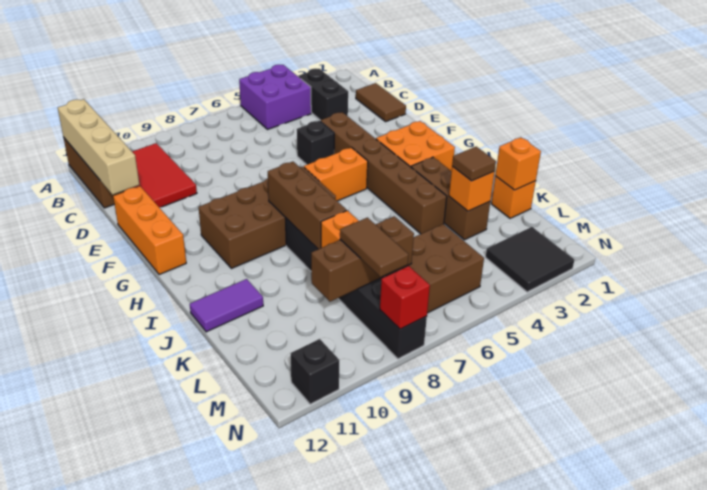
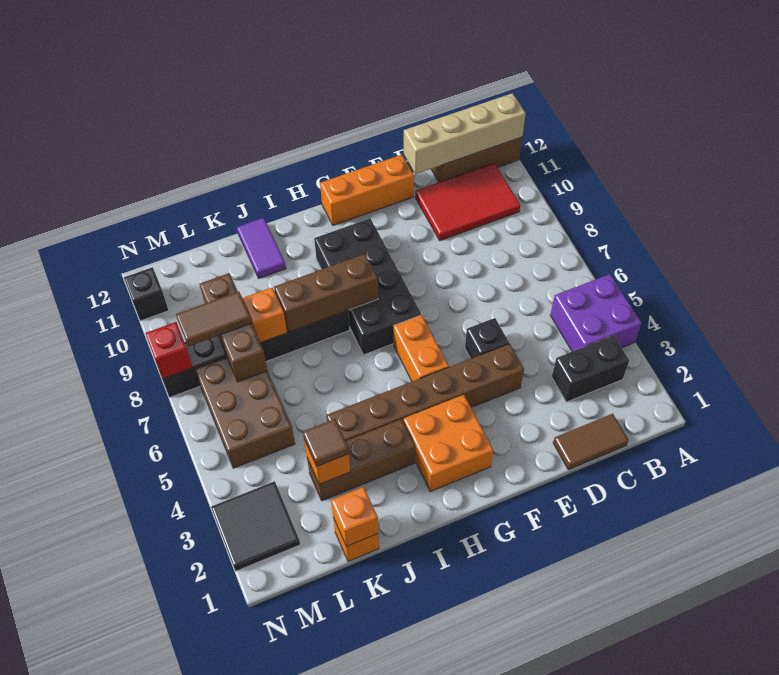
brown brick G7:H10 level 1 -> black brick G7:H10 level 1

